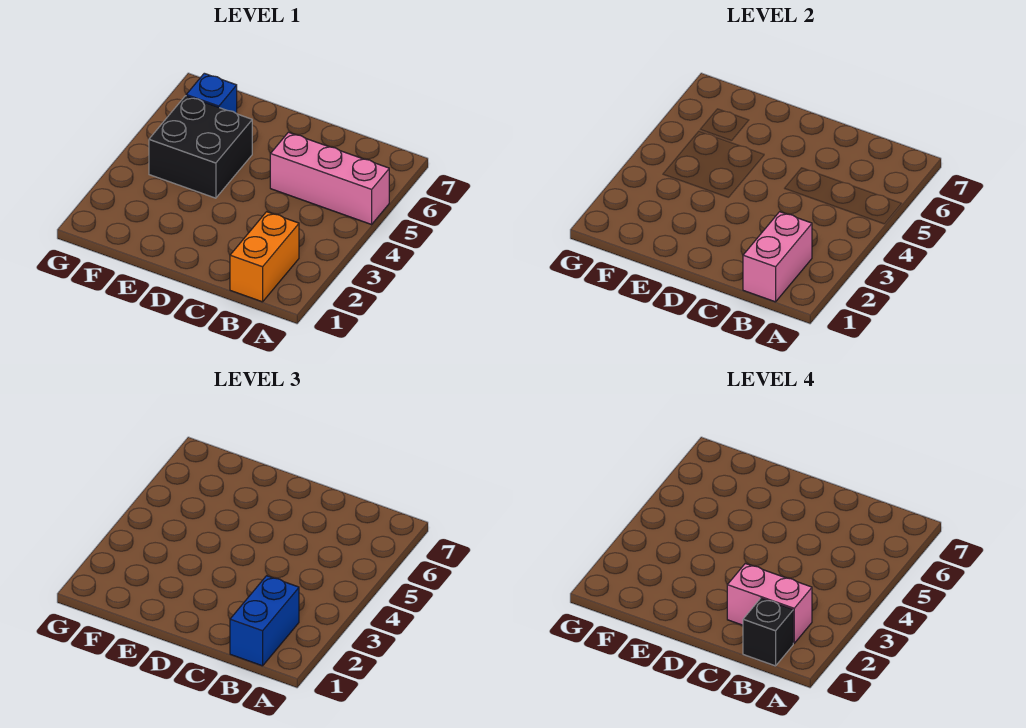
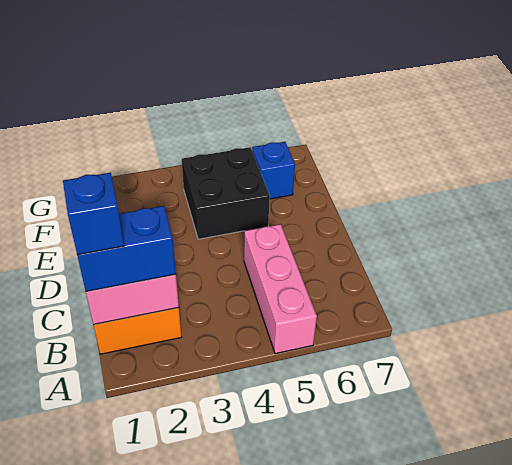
black brick B1 level 4 -> blue brick B1 level 4
pink brick B2:C2 level 4 -> none

